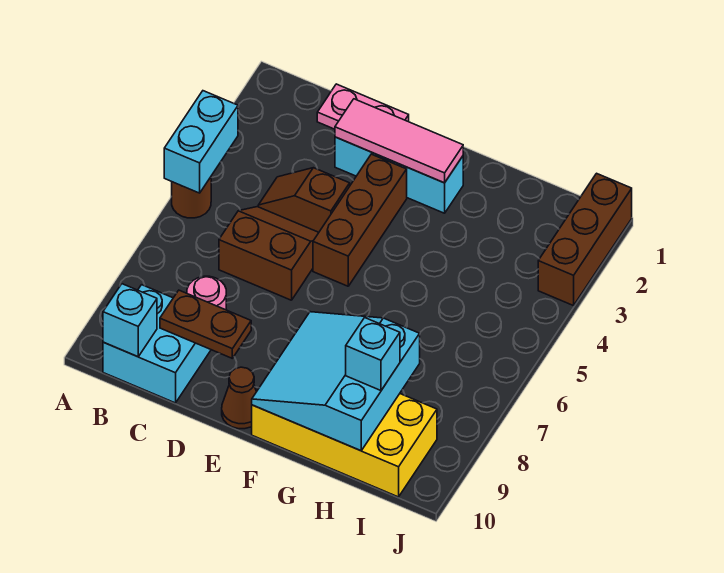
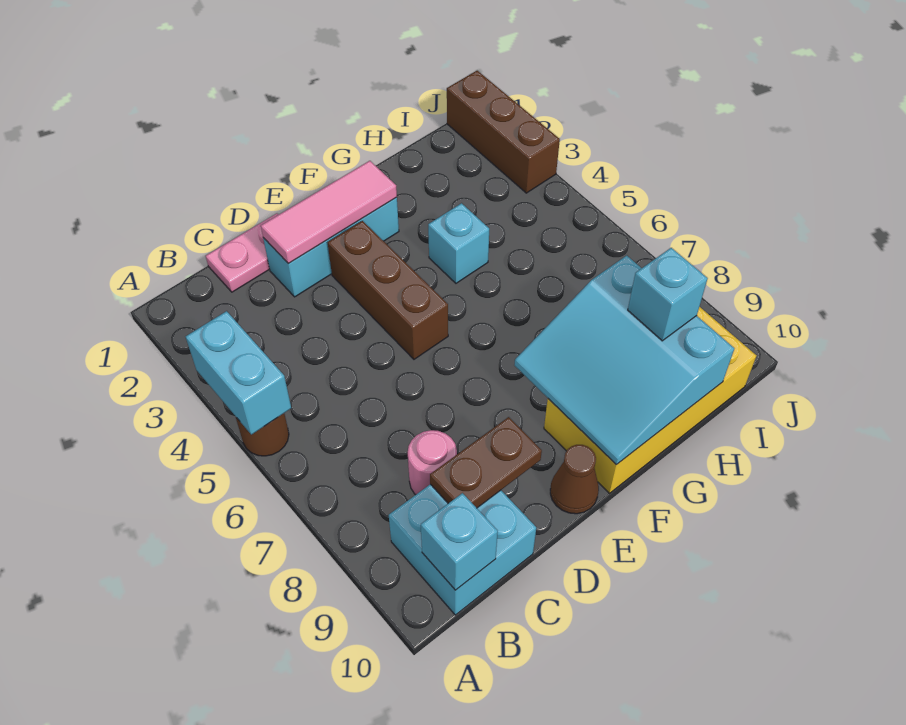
brown slope C4:D4 level 1 top D -> none
brown slope C5:D6 level 1 top 6 -> none
none -> cyan brick G4 level 1

